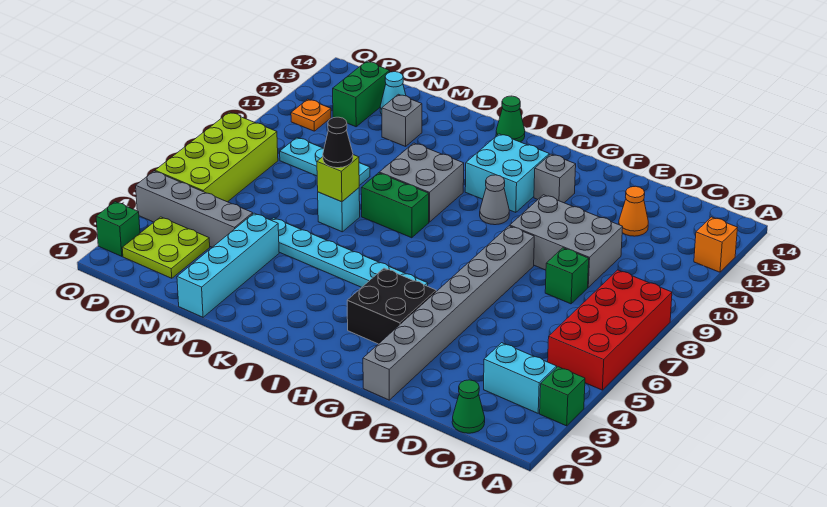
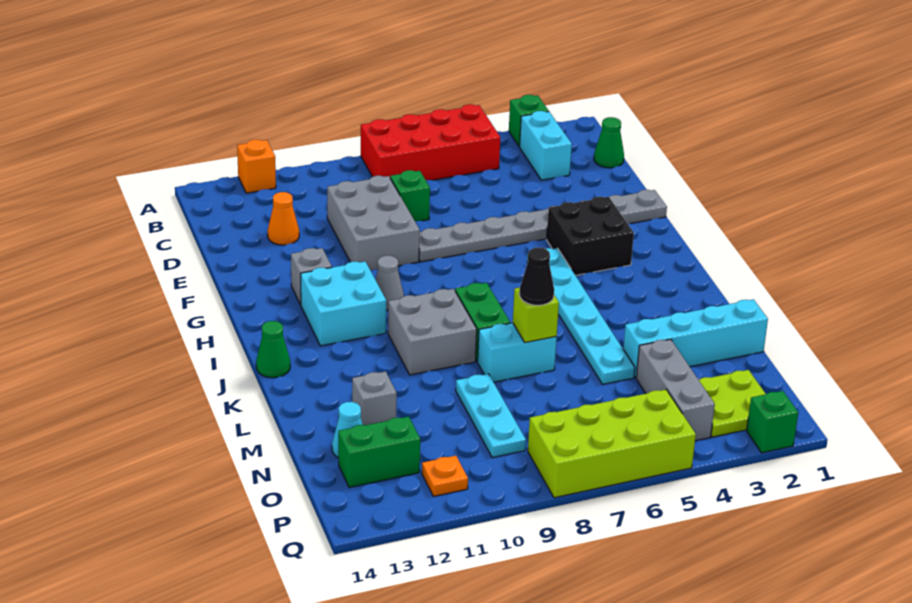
grey brick F1:F8 level 1 -> grey plate F1:F8 level 1
cyan brick L7 level 1 -> cyan brick L7:L8 level 1
grey brick N4:Q4 level 1 -> grey brick N4:P4 level 1

